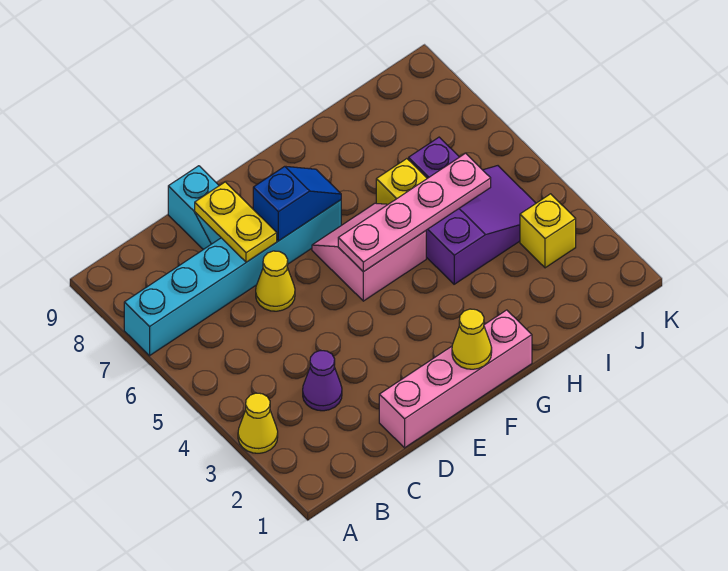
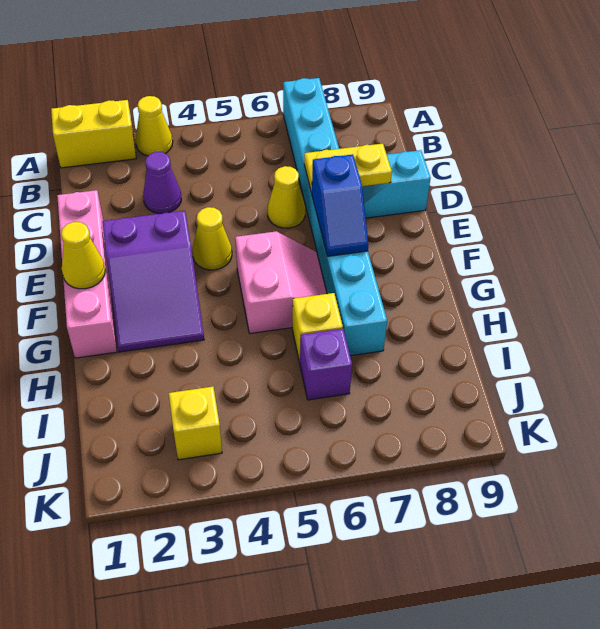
none -> yellow brick A1:A2 level 1
cyan brick A7:F7 level 1 -> cyan brick A7:H7 level 1
none -> yellow cone E4 level 1
pink plate F5:I5 level 2 -> none
purple slope H4:J5 level 1 top H -> purple slope E2:G3 level 1 top E

